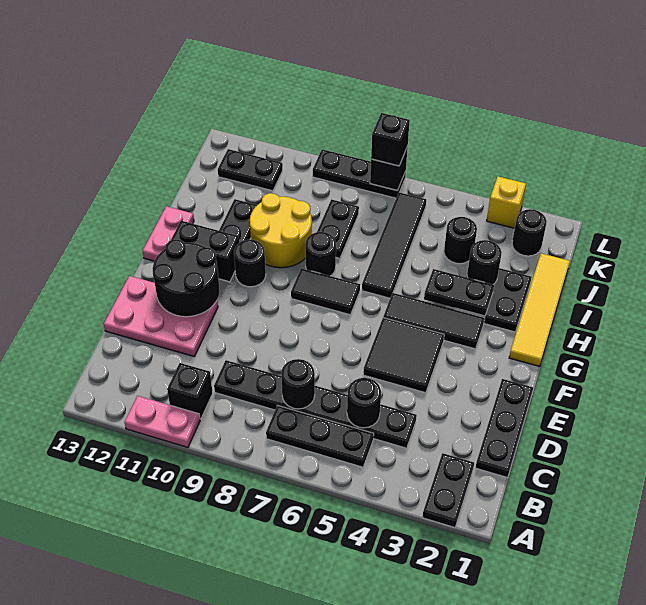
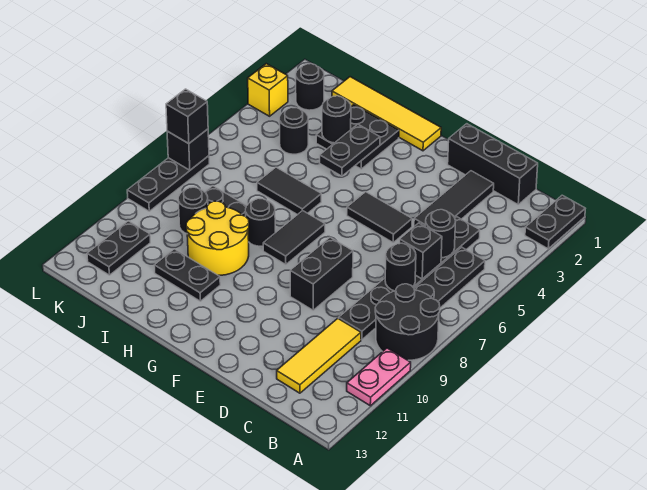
black plate A2:B2 level 1 -> black plate A1:A2 level 1
black brick B10 level 1 -> black brick C6 level 2
black plate C1:E1 level 1 -> black brick C1:E1 level 1
none -> yellow tile C10:C12 level 1
pink plate D11:E13 level 1 -> none
black tile E4:F5 level 1 -> black tile E5:F5 level 1
black round brick E11:F12 level 2 -> black round brick A8:B9 level 1
black tile G3:G5 level 1 -> black tile D2:D4 level 1
black round brick G10 level 1 -> black round brick J9 level 1
black brick G11:G12 level 1 -> black brick E8:E9 level 1
pink plate G13:H13 level 1 -> none
black tile H6:K6 level 1 -> black tile H6:I6 level 1

